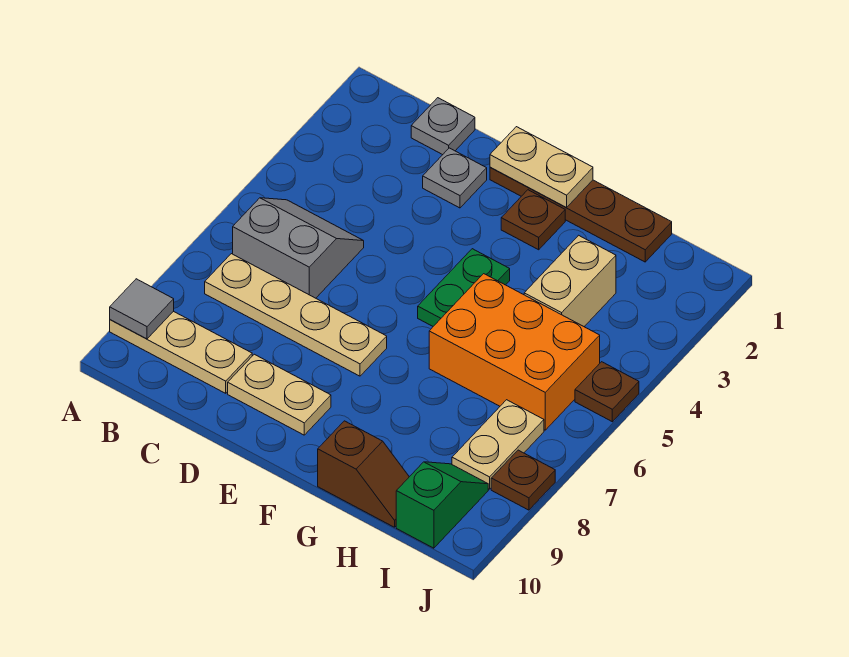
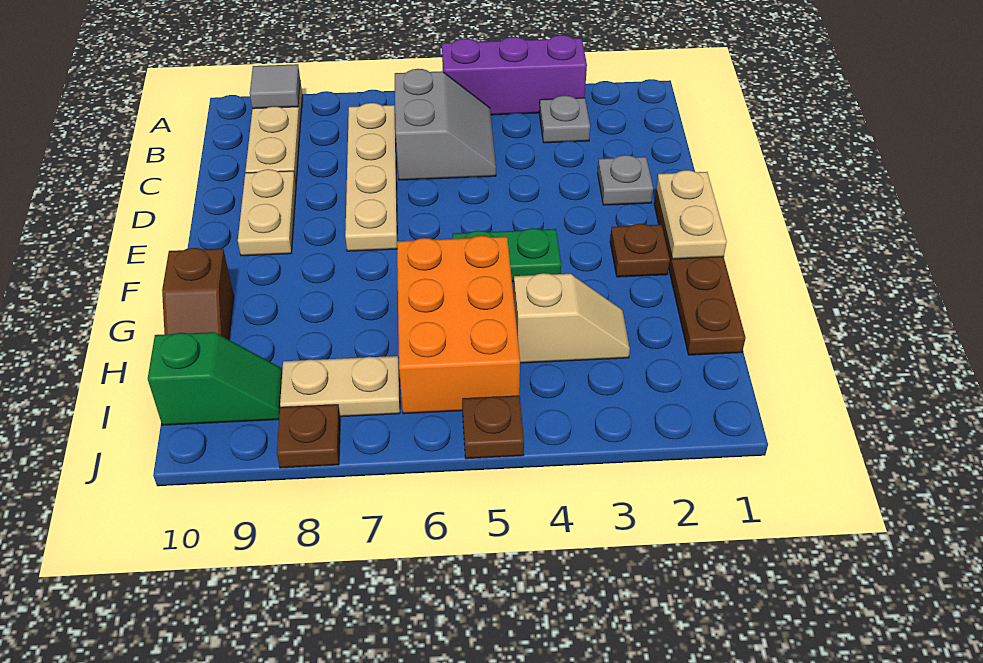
none -> purple brick A3:A5 level 1
grey plate C1 level 1 -> grey plate B3 level 1
tan brick H3:H4 level 1 -> tan slope H3:H4 level 1 top 4

